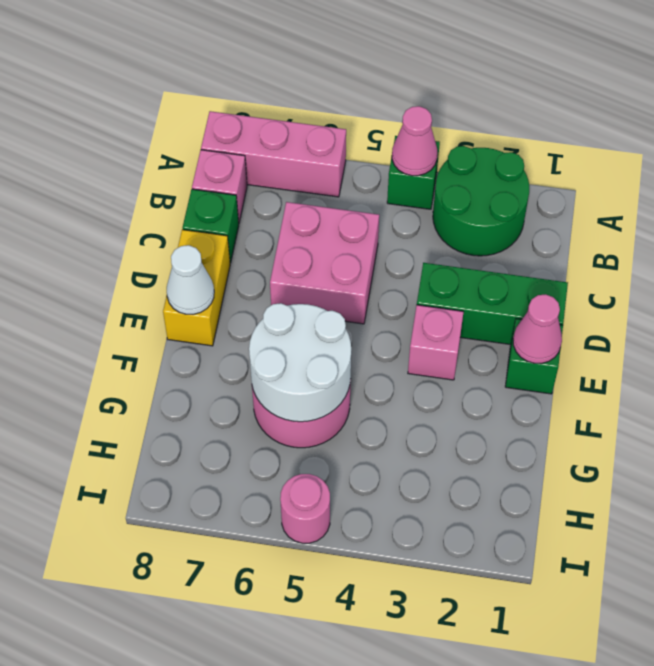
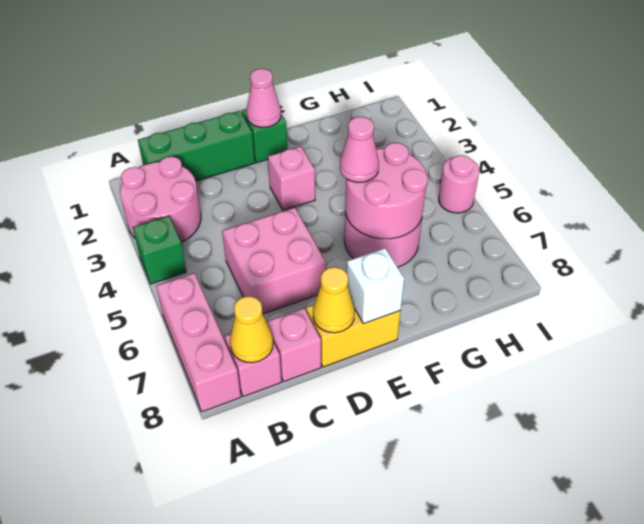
green round brick A2:B3 level 1 -> pink round brick A2:B3 level 1
pink cone A4 level 2 -> pink cone F5 level 3
none -> yellow cone B8 level 2
green brick C8 level 1 -> pink brick C8 level 1
green brick D1:D3 level 1 -> green brick B1:D1 level 1
none -> yellow cone D8 level 2
white cone E8 level 2 -> white brick E8 level 2
white round brick F5:G6 level 2 -> pink round brick F5:G6 level 2

